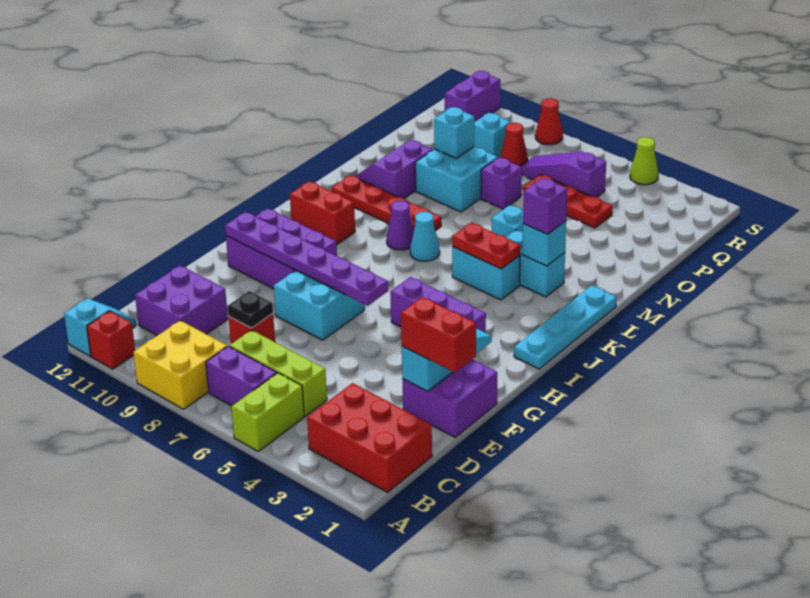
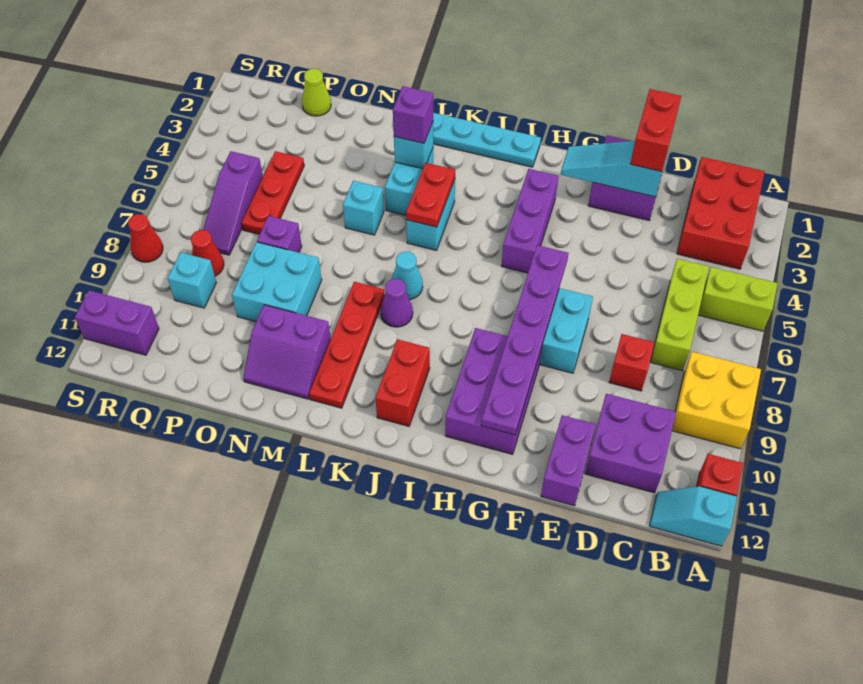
purple brick B6:B7 level 1 -> purple brick E11:E12 level 1
black plate D8 level 2 -> none
cyan brick O9 level 2 -> none
lime cone S4 level 1 -> lime cone P1 level 1

